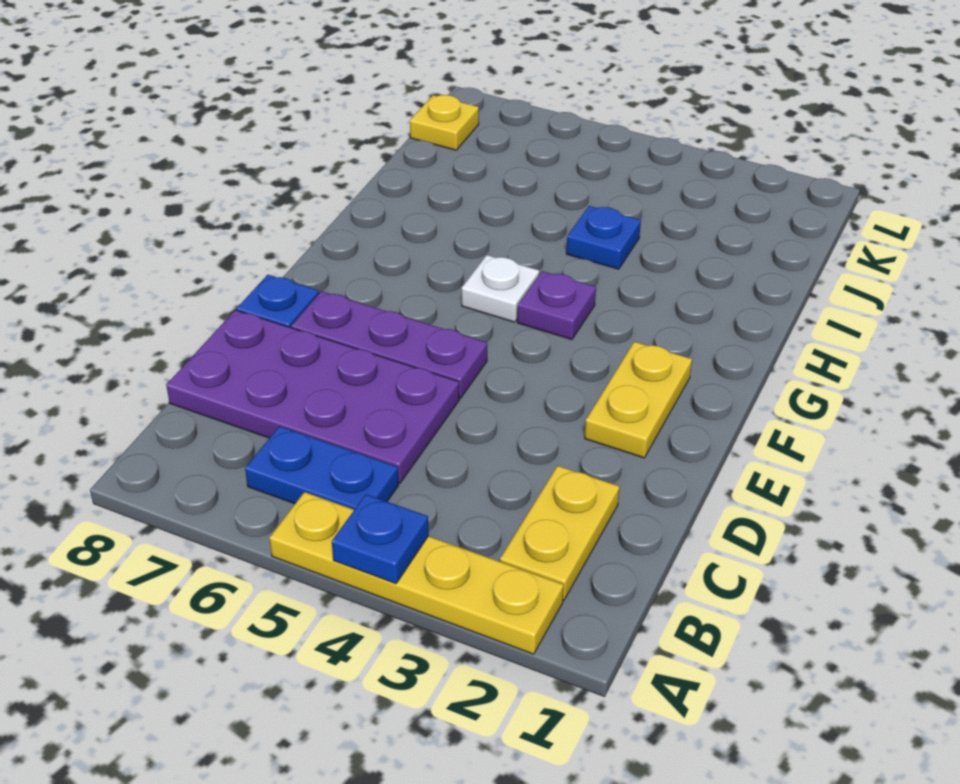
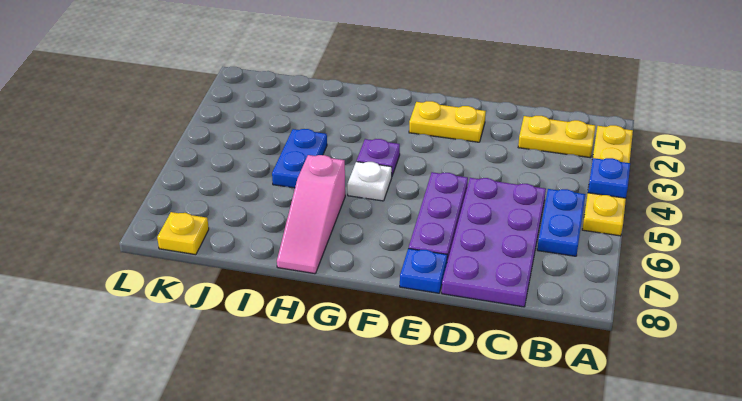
none -> pink slope H6:H8 level 1 top 6
blue plate I4 level 1 -> blue plate I4:I5 level 1

